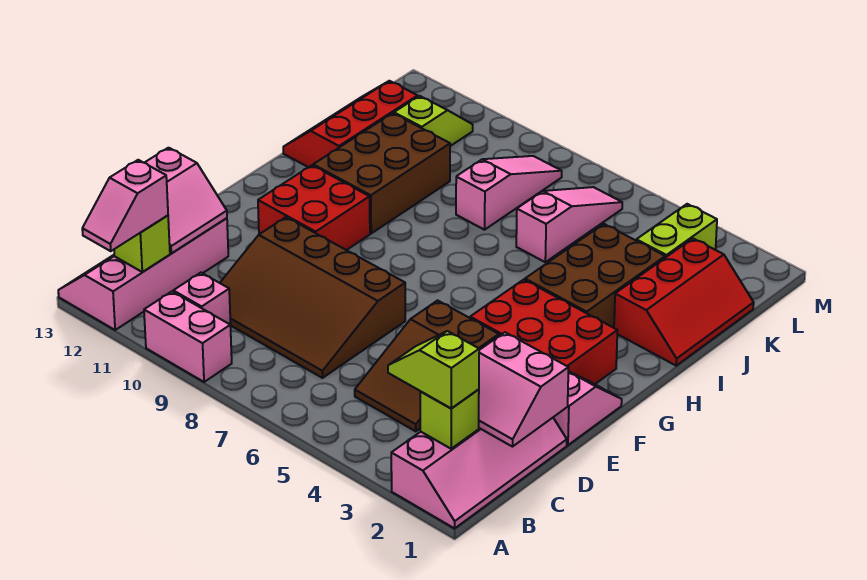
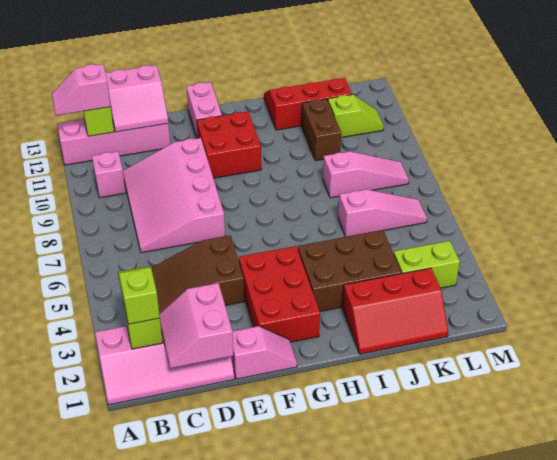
pink brick A9:A10 level 1 -> pink brick F12:F13 level 1
brown slope C7:E10 level 1 top E -> pink slope C7:E10 level 1 top E
brown brick H10:J11 level 1 -> brown brick J10:J11 level 1

